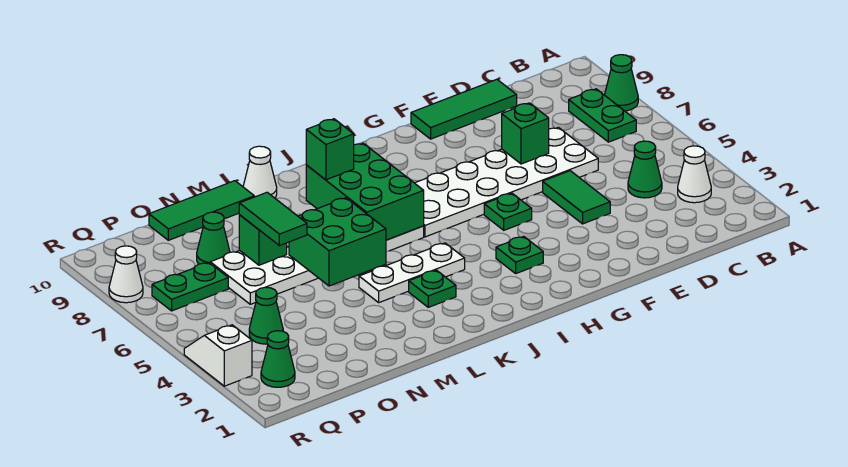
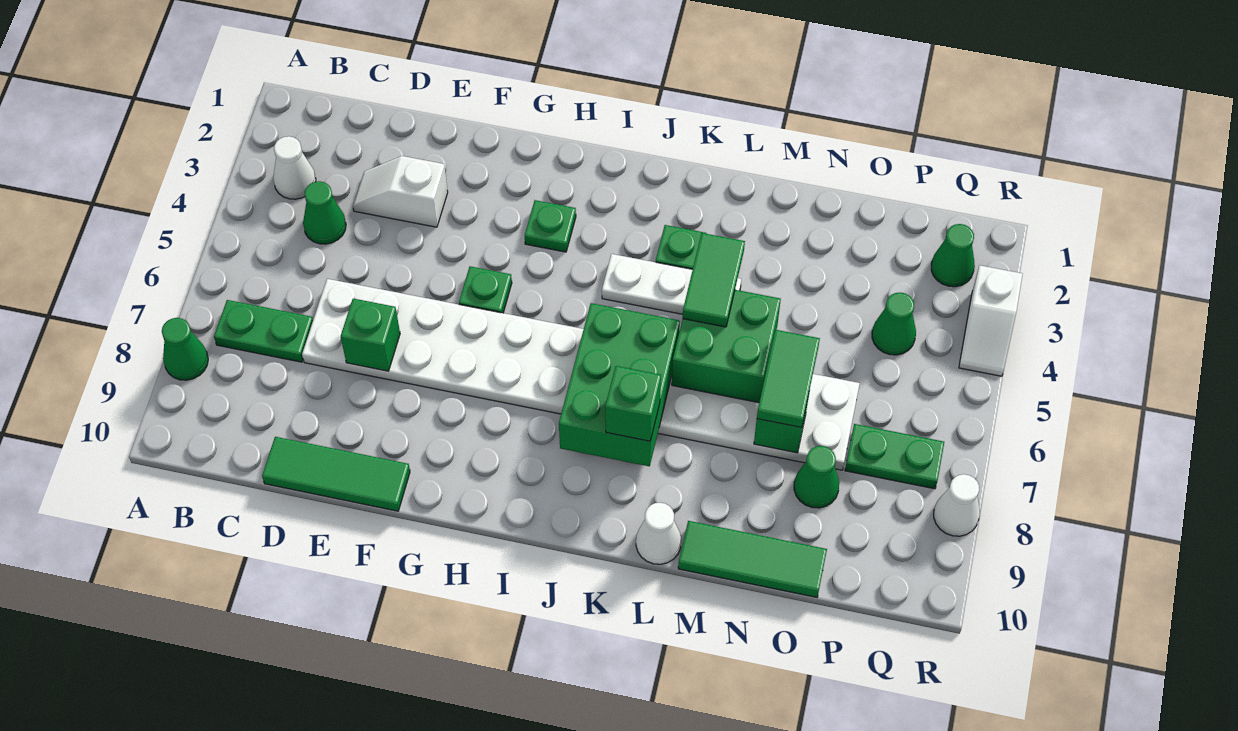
green plate B7:B8 level 1 -> green plate B7:C7 level 1
none -> white slope D3:E3 level 1 top E
green tile E4:E5 level 1 -> green tile L4:L5 level 3

